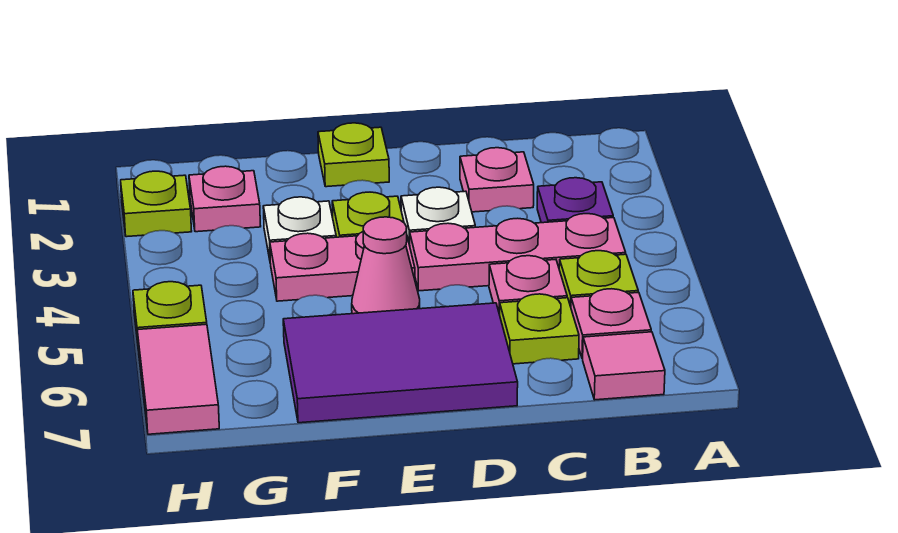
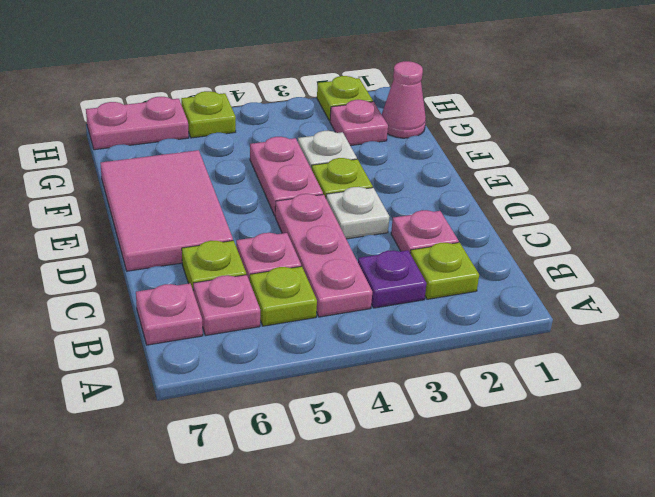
pink tile B7 level 1 -> pink plate B7 level 1
purple tile D6:F7 level 1 -> pink tile D6:F7 level 1
lime plate E1 level 1 -> lime plate B2 level 1
pink cone E5 level 1 -> pink cone G1 level 1
pink tile H6:H7 level 1 -> pink plate H6:H7 level 1

